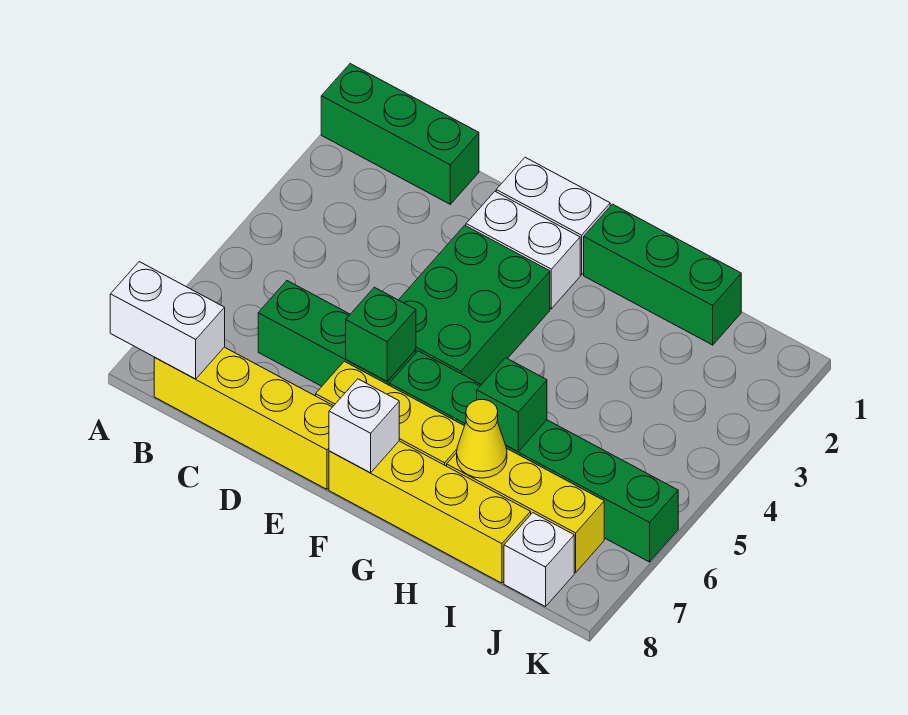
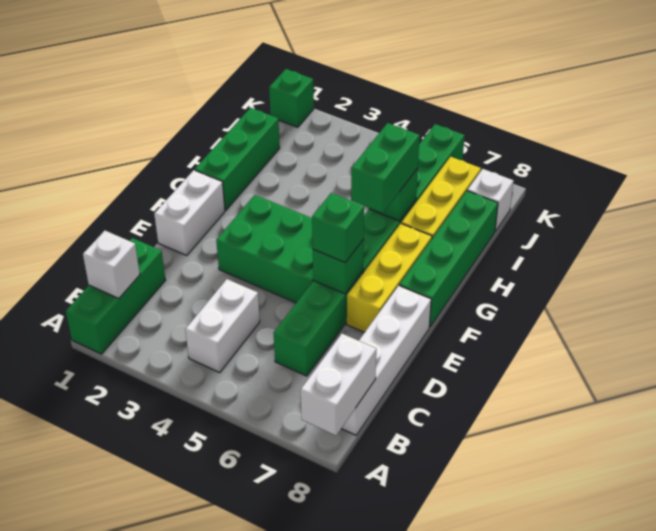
yellow brick B8:E8 level 1 -> white brick B8:E8 level 1
white brick E2:F2 level 1 -> white brick B4:C4 level 1
none -> green brick E6 level 3
yellow brick F8:I8 level 1 -> green brick F8:I8 level 1
white brick F8 level 2 -> white brick B1 level 2
none -> green brick G6:H6 level 3
yellow cone H7 level 2 -> none
none -> green brick K1 level 1

